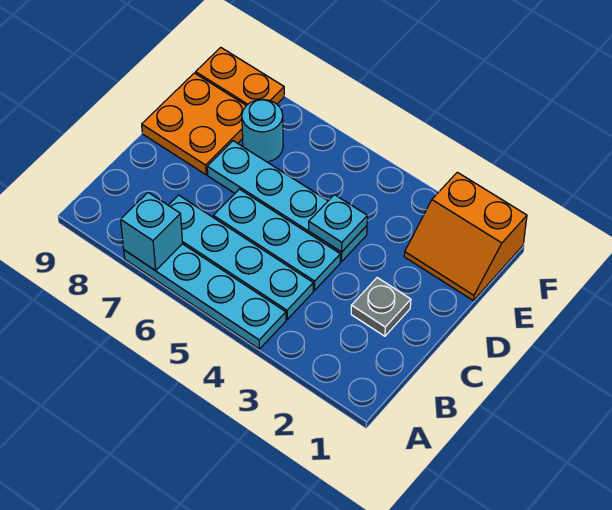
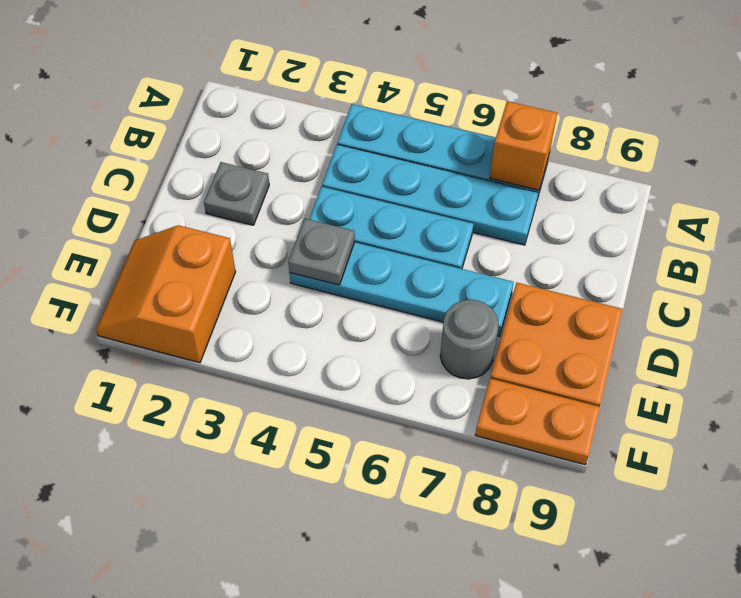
cyan brick A7 level 2 -> orange brick A7 level 2
cyan plate D4 level 2 -> grey plate D4 level 2
orange slope E1:F2 level 1 top F -> orange slope E1:F2 level 1 top 2
cyan round brick E7 level 1 -> grey round brick E7 level 1

